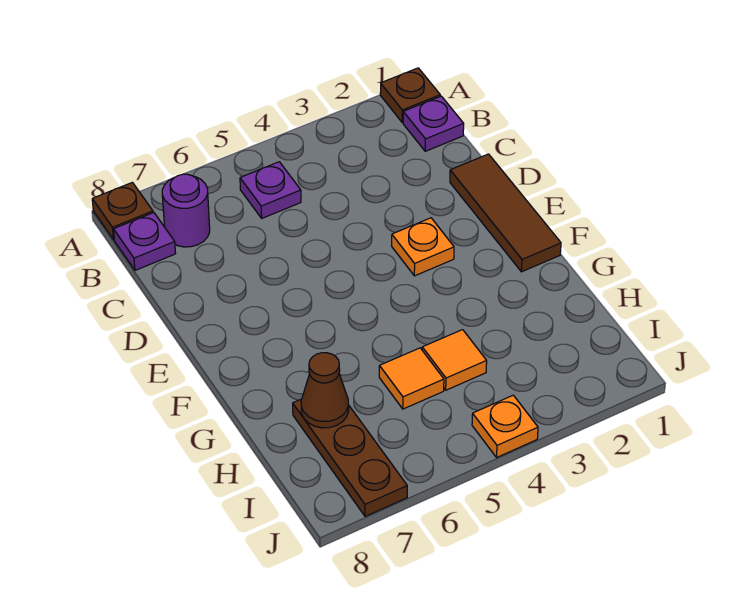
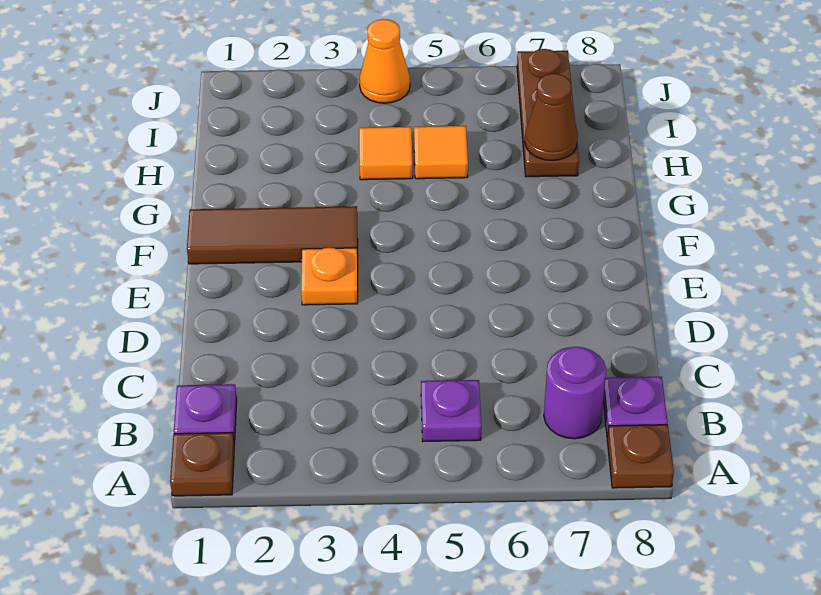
brown tile D1:F1 level 1 -> brown tile F1:F3 level 1
orange plate J4 level 1 -> orange cone J4 level 1

